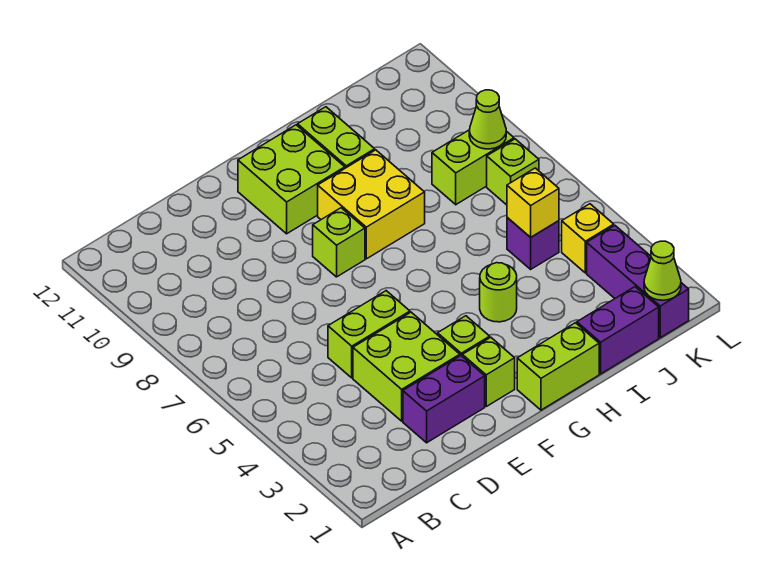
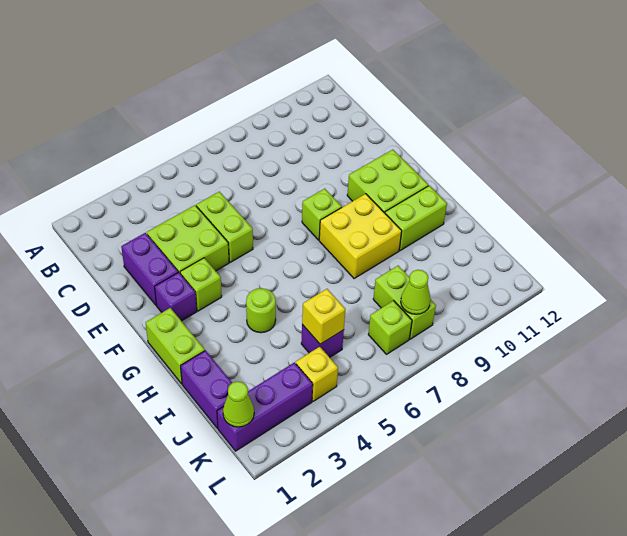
lime brick F2 level 1 -> purple brick F2 level 1

